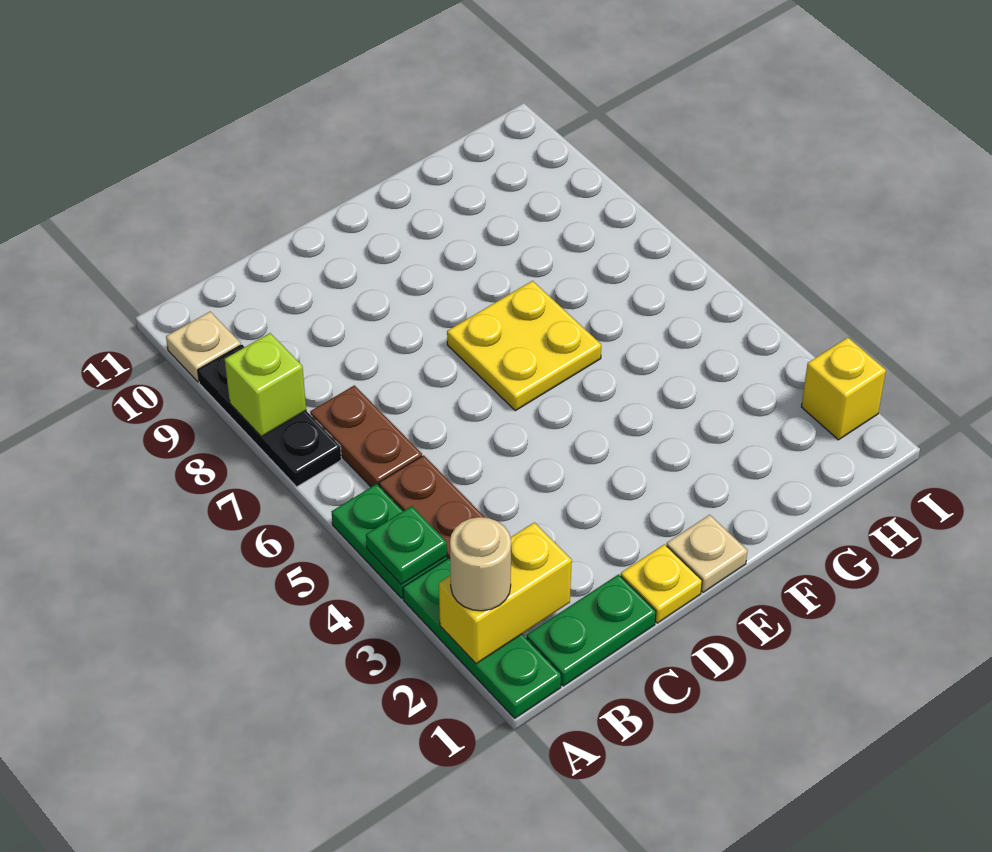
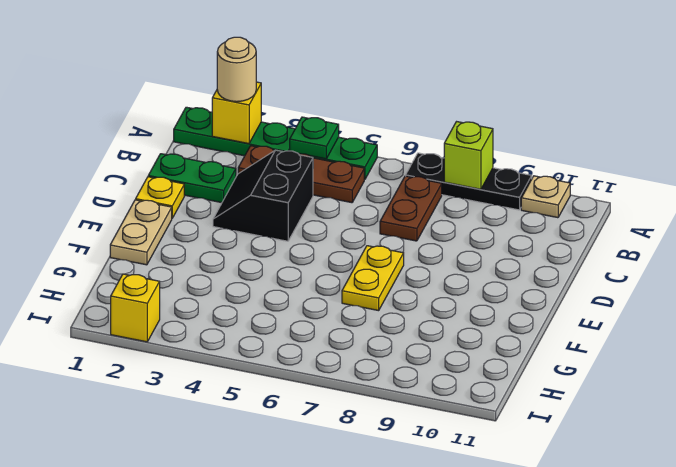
yellow brick A2:B2 level 2 -> yellow brick A2 level 2
green plate B1:C1 level 1 -> green plate C1:C2 level 1
brown plate B6:B7 level 1 -> brown plate B7:C7 level 1
none -> black slope C3:D4 level 1 top 4
tan plate E1 level 1 -> tan plate E1:F1 level 1
yellow plate E6:F7 level 1 -> yellow plate E7:F7 level 1

